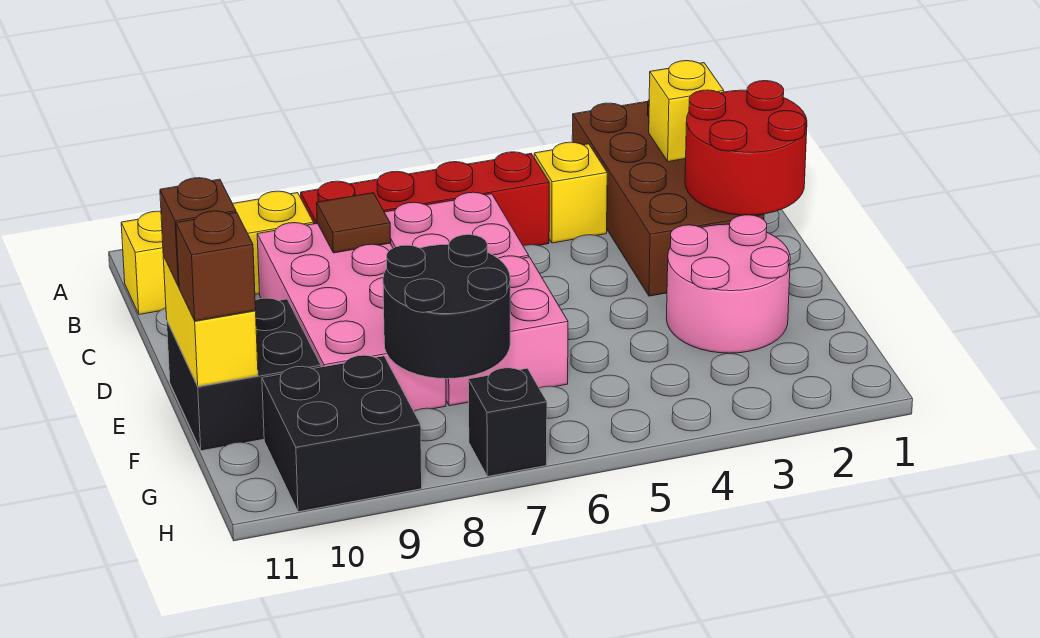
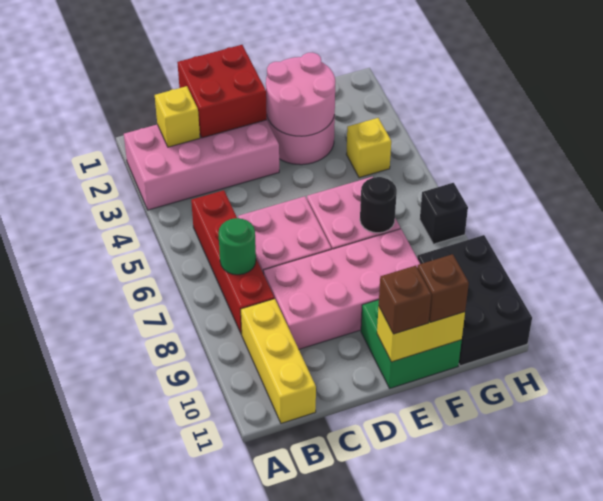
brown brick A2:D3 level 1 -> pink brick A2:D3 level 1
yellow brick B4 level 1 -> yellow brick G4 level 1
none -> green round brick B7 level 2
red round brick C1:D2 level 2 -> red brick C1:D2 level 2
brown tile C8 level 2 -> none
none -> pink round brick E2:F3 level 2
black brick E10:F11 level 1 -> green brick E10:F11 level 1
black round brick F7:G8 level 2 -> black round brick F7 level 2
black brick G9:H10 level 1 -> black brick G9:H11 level 1

